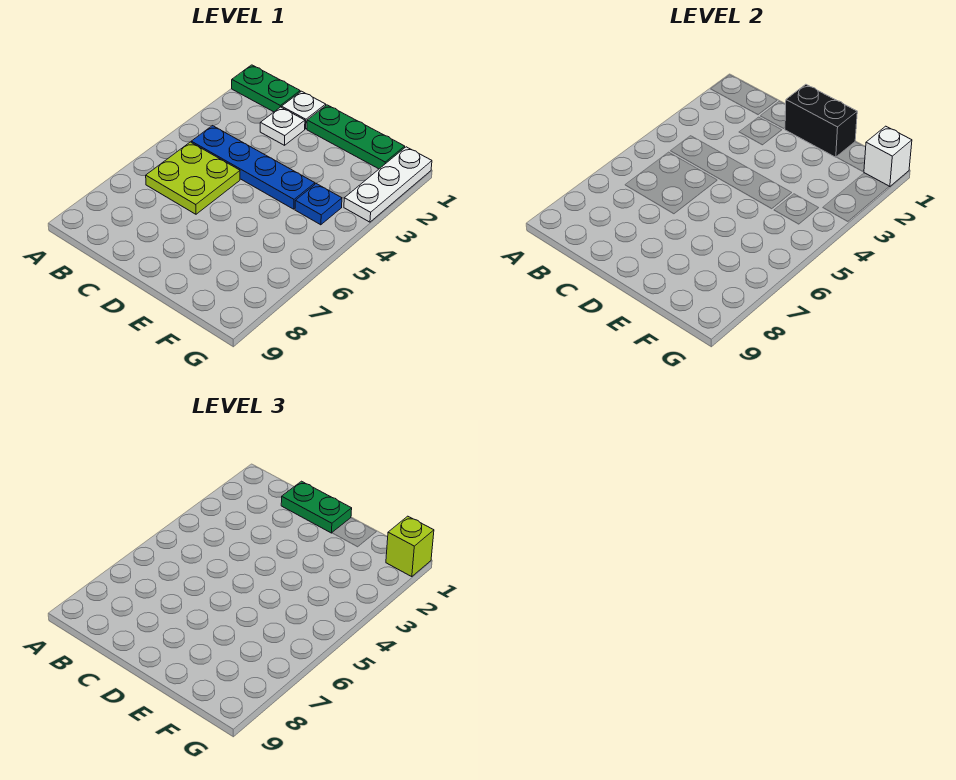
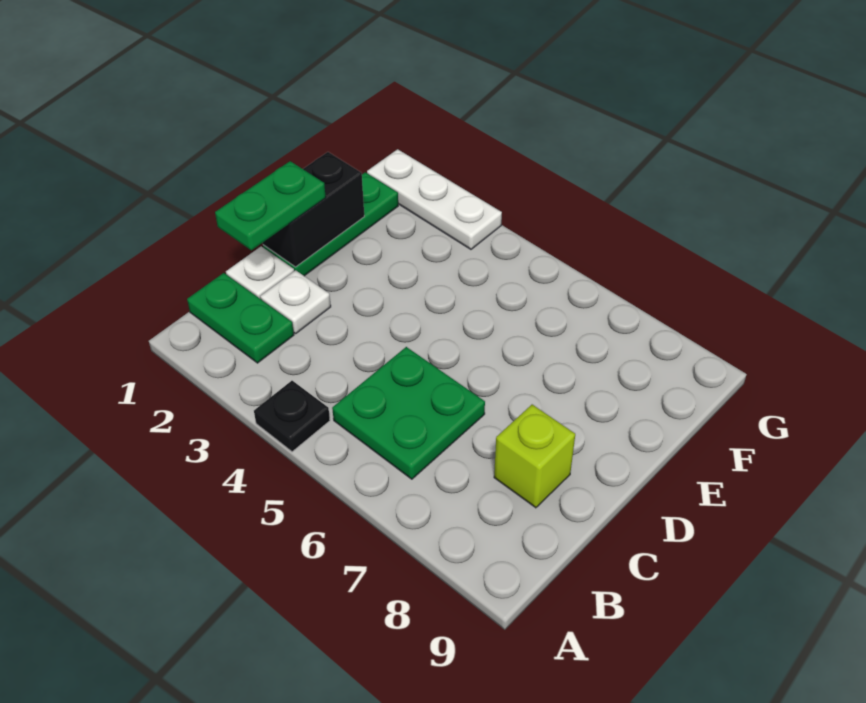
green plate A1:B1 level 1 -> green plate B1:B2 level 1
none -> black plate A4 level 1
blue plate B4:E4 level 1 -> none
lime plate B5:C6 level 1 -> green plate B5:C6 level 1
blue plate F4 level 1 -> none
white brick G1 level 2 -> none
lime brick G1 level 3 -> lime brick C8 level 1

